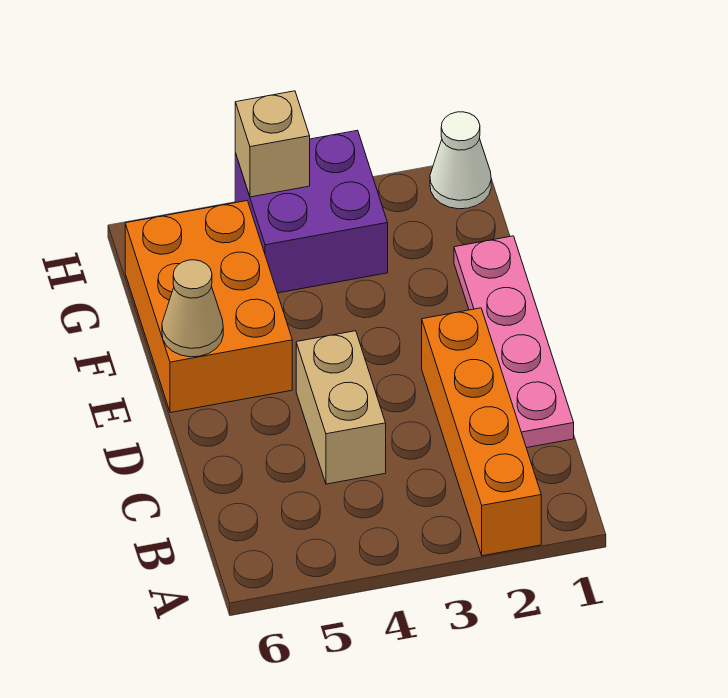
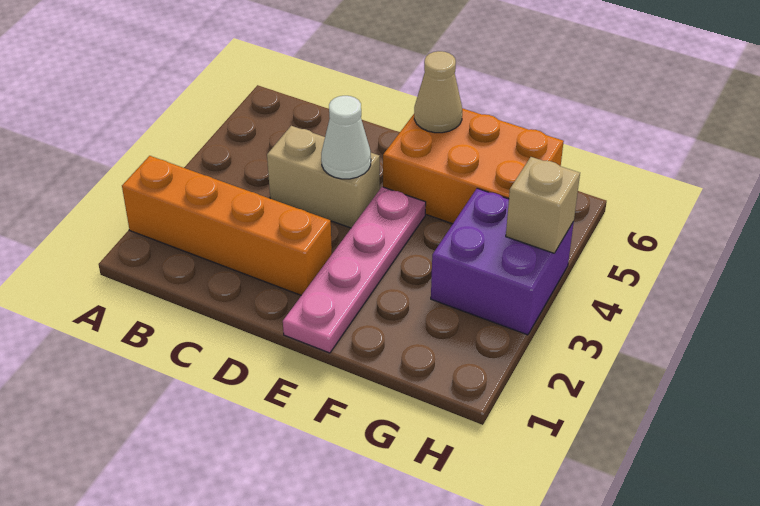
pink plate C1:F1 level 1 -> pink plate E1:E4 level 1
white cone H1 level 1 -> white cone D4 level 2

